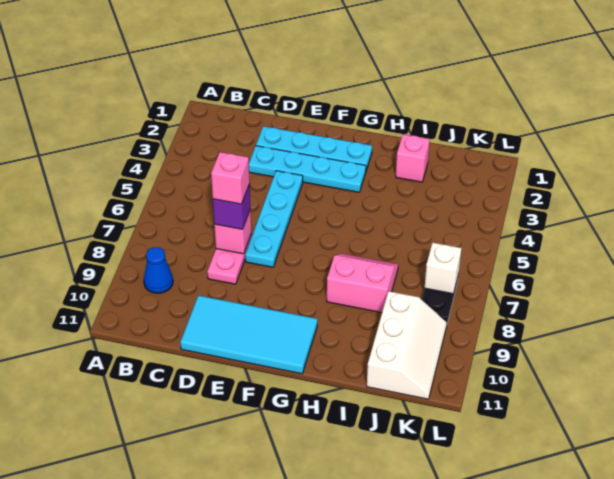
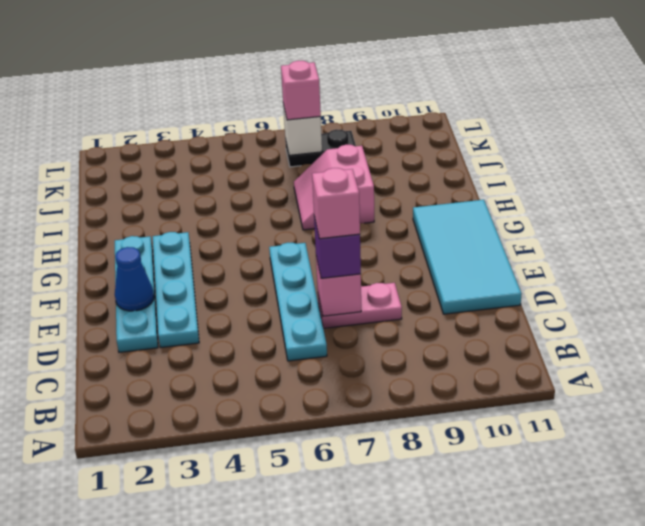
blue cone B9 level 1 -> blue cone E2 level 2
cyan plate E4:E7 level 1 -> cyan plate C6:F6 level 1
pink brick I2 level 1 -> pink brick K7 level 3
white slope J9:K11 level 1 top J -> none

